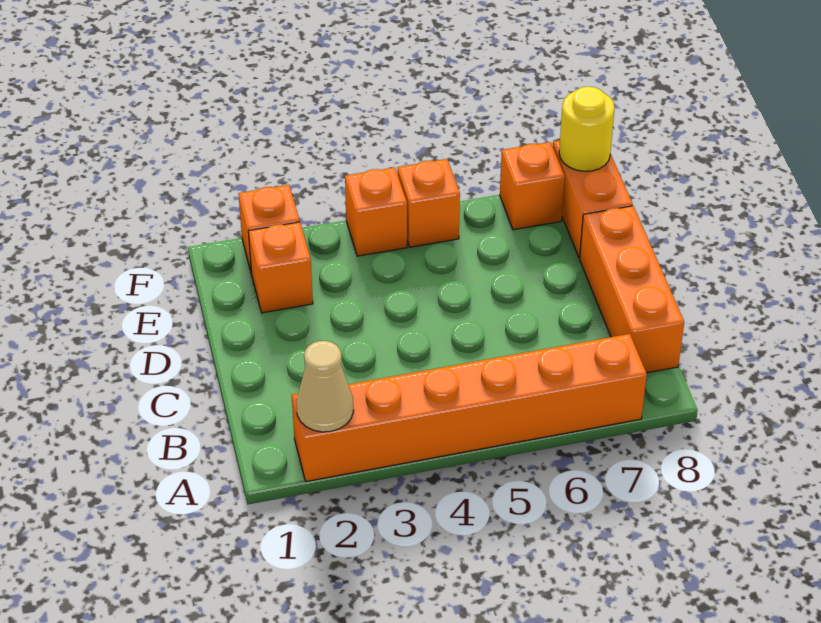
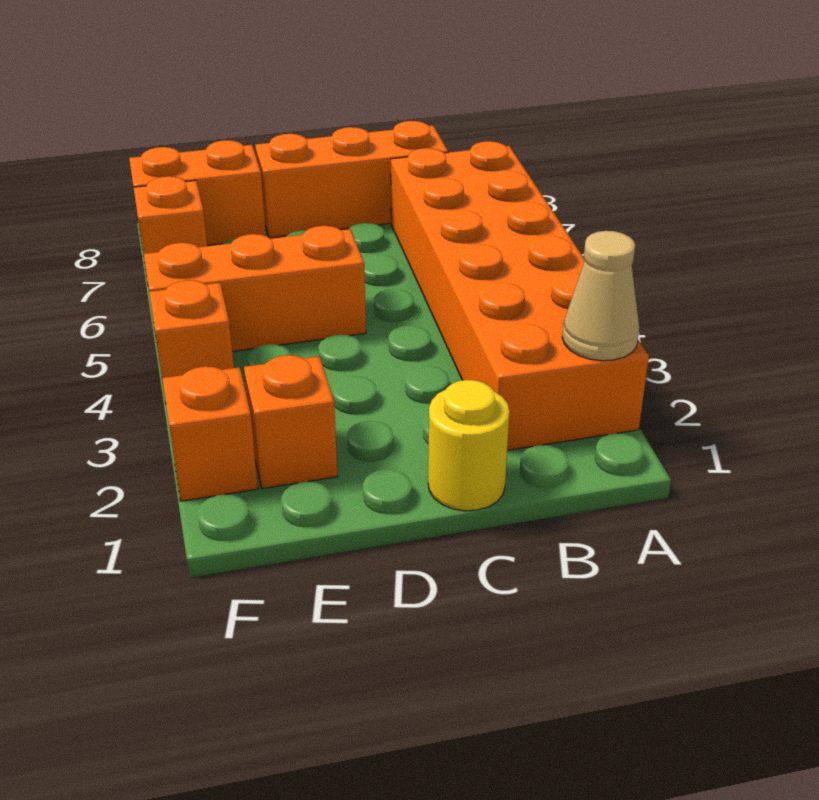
orange brick A2:A7 level 1 -> orange brick A2:B7 level 1
orange brick F5 level 1 -> orange brick D5:F5 level 1
yellow round brick F8 level 2 -> yellow round brick C1 level 1

